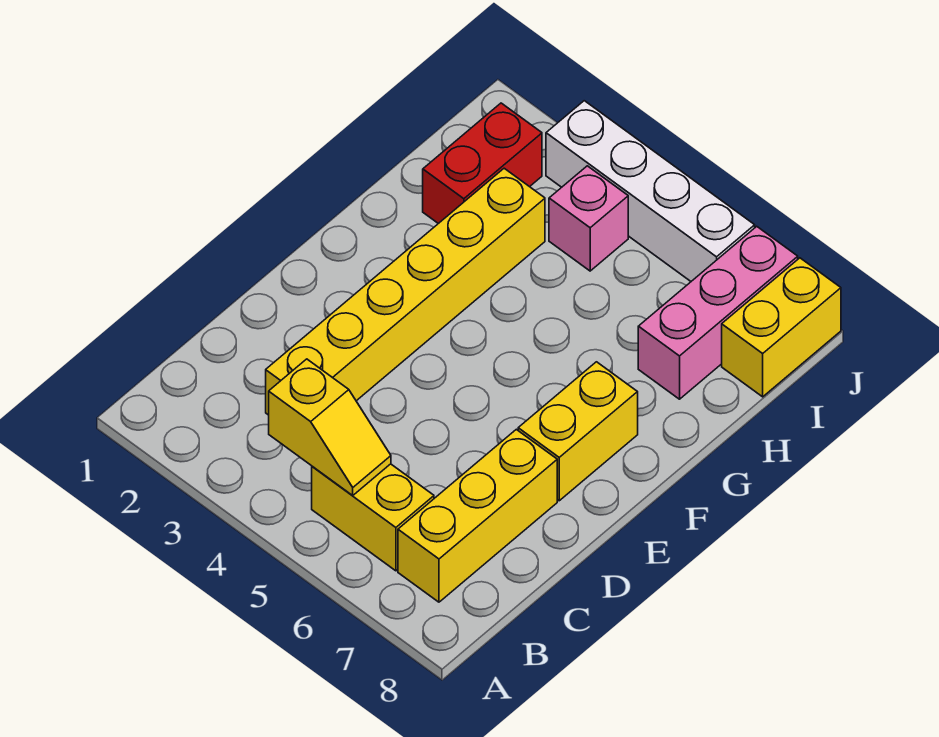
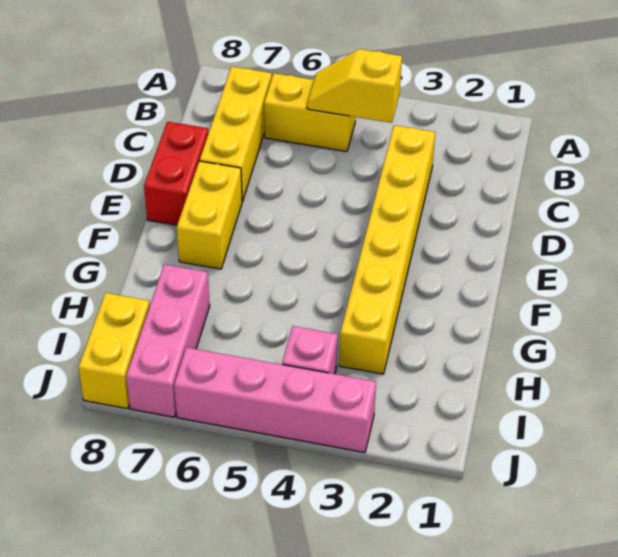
red brick H2:I2 level 1 -> red brick D8:E8 level 1
white brick J3:J6 level 1 -> pink brick J3:J6 level 1

